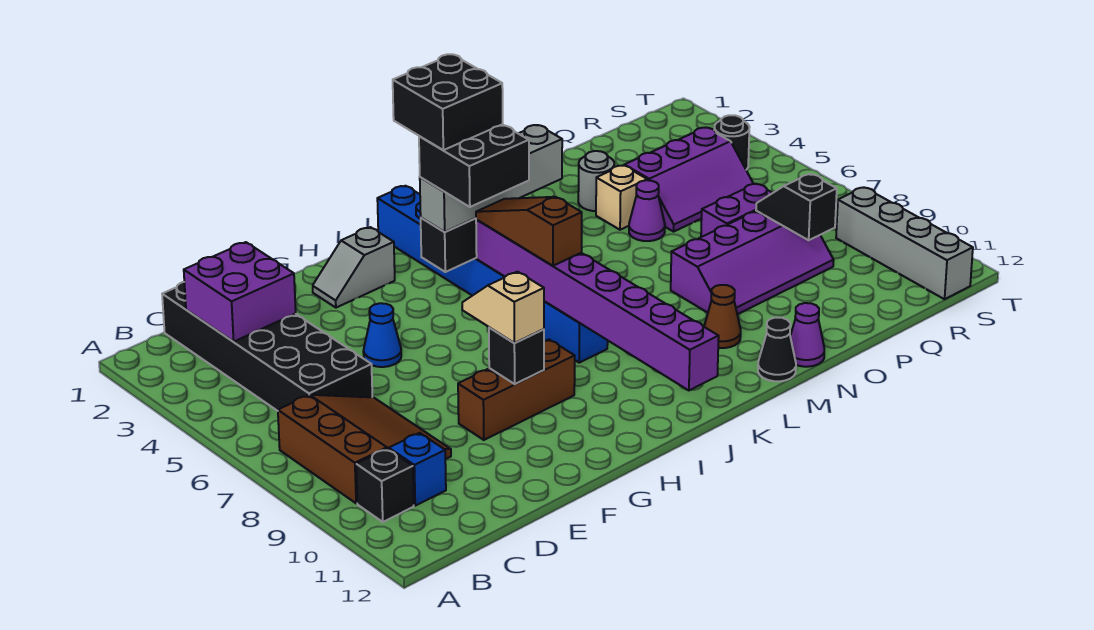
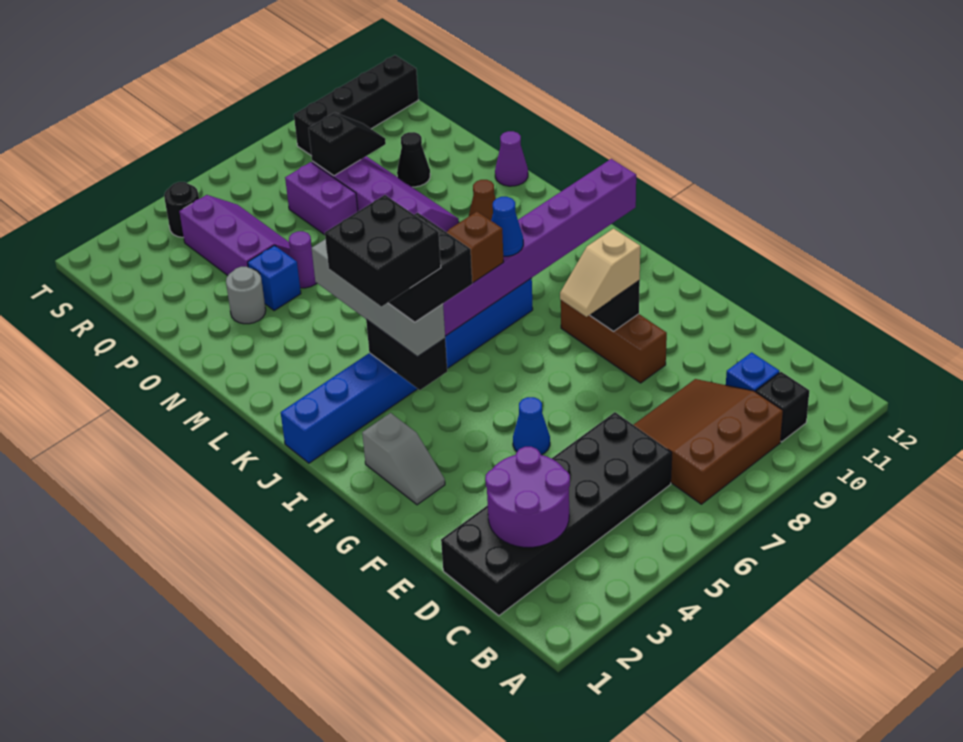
purple brick C2:D3 level 2 -> purple round brick C2:D3 level 2
none -> blue cone J8 level 3
black cone M12 level 1 -> black cone P10 level 1
tan brick O4 level 1 -> blue brick O4 level 1
black slope Q8:Q9 level 2 top 9 -> black slope Q8:Q9 level 2 top 8
grey brick S9:S12 level 1 -> black brick S9:S12 level 1

